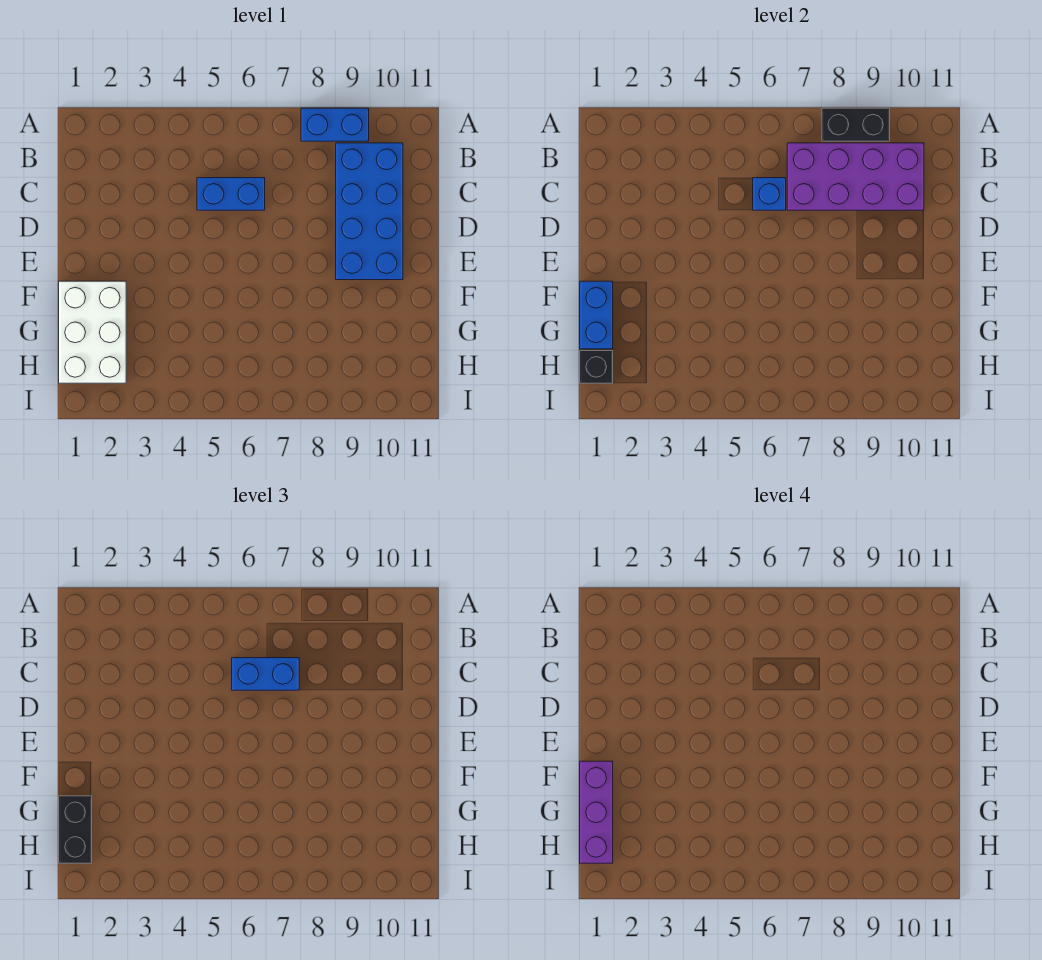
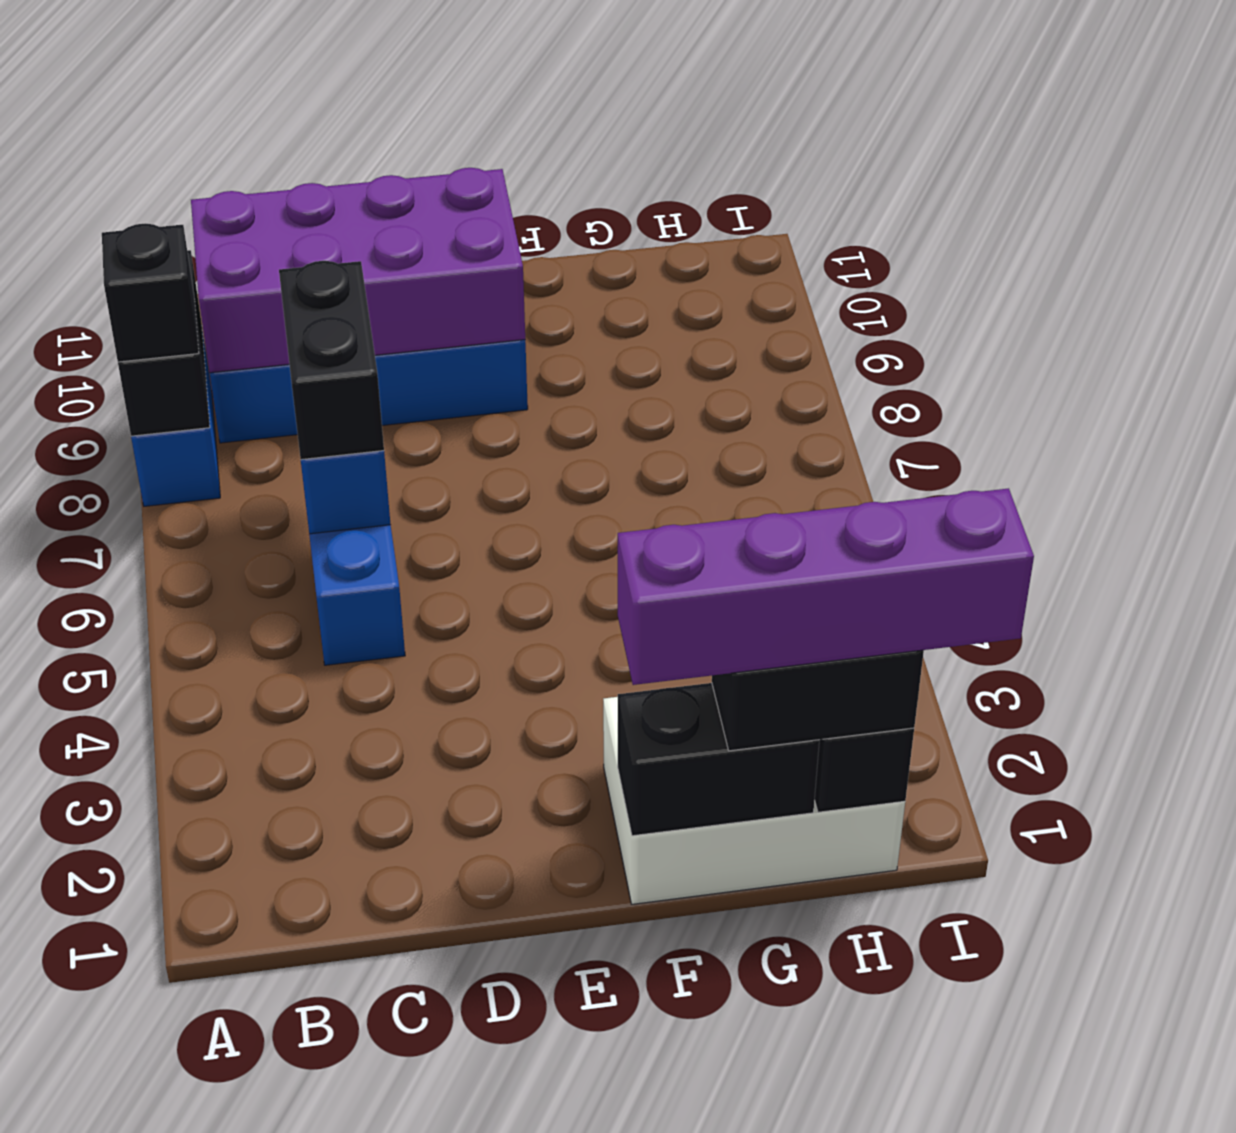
none -> black brick A8 level 3
purple brick B7:C10 level 2 -> purple brick B9:E10 level 2
blue brick C6:C7 level 3 -> black brick C6:C7 level 3
blue brick F1:G1 level 2 -> black brick F1:G1 level 2
purple brick F1:H1 level 4 -> purple brick F1:I1 level 4

